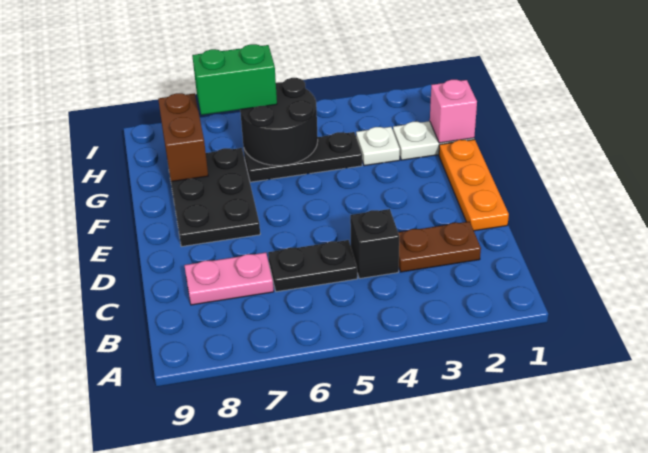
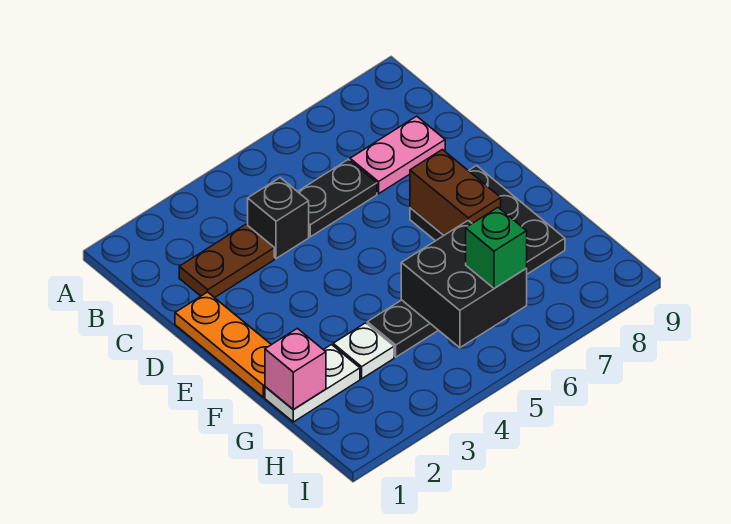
black round brick G5:H6 level 2 -> black brick G5:H6 level 2
brown brick G8:H8 level 2 -> brown brick E7:F7 level 2
green brick H6:H7 level 3 -> green brick H6 level 3

